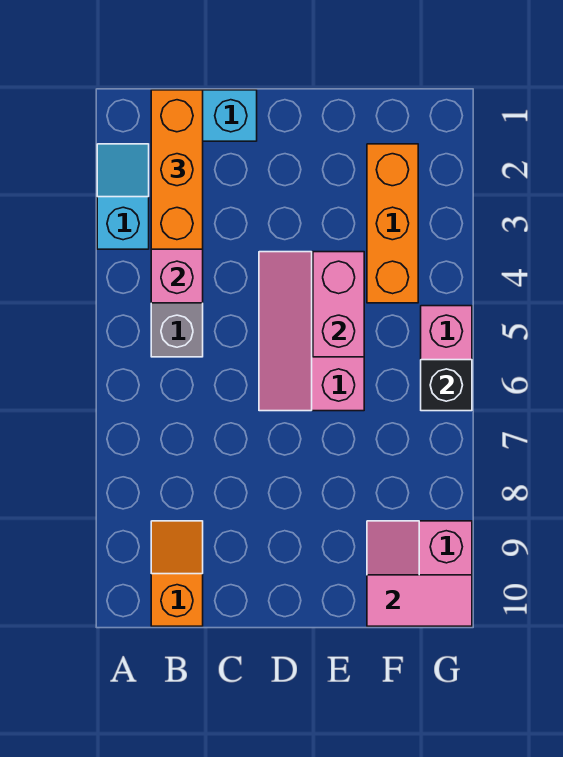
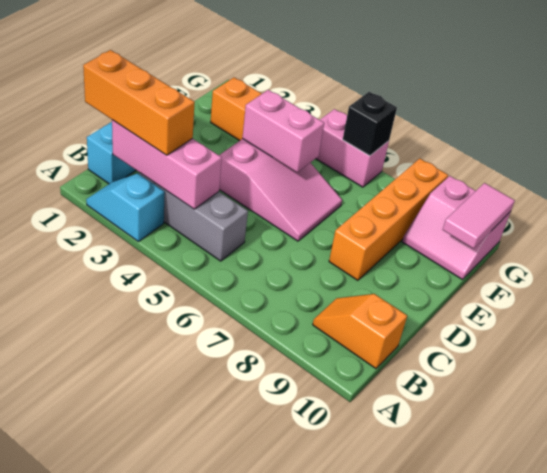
pink slope D4:E6 level 1 top E -> pink slope D4:E6 level 1 top 4
none -> orange brick D8:G8 level 1

